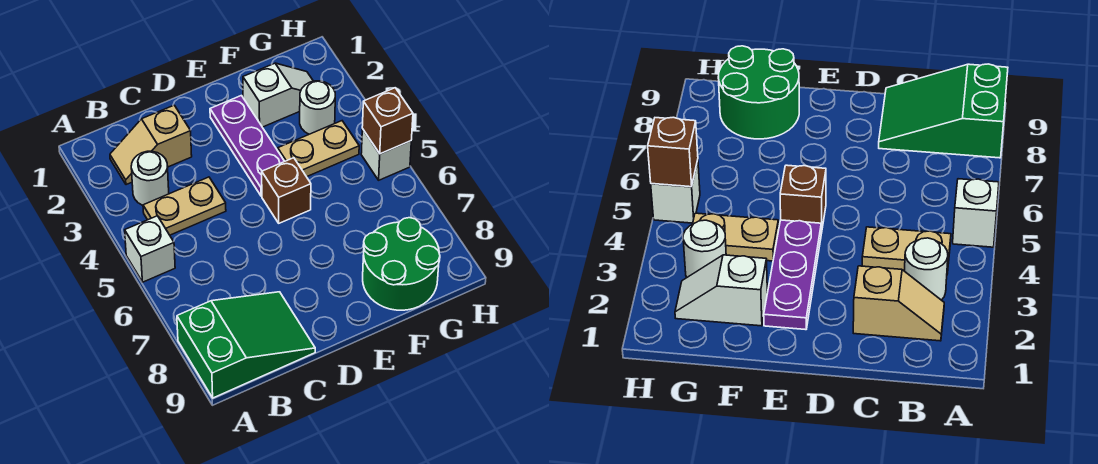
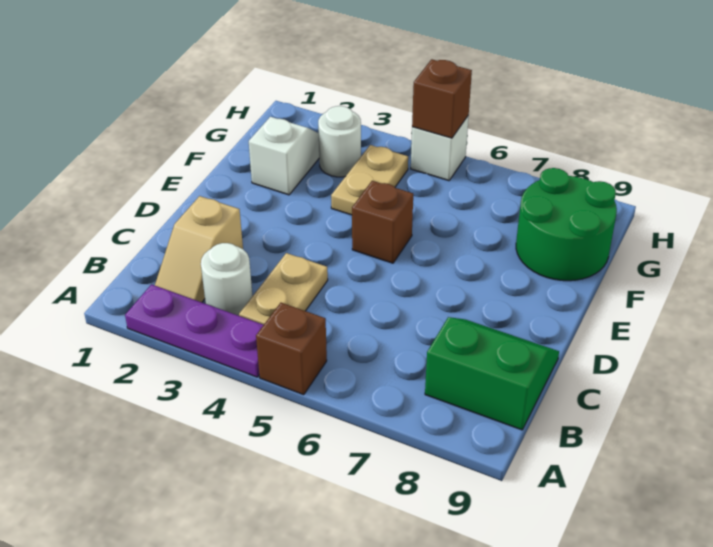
white brick A5 level 1 -> brown brick A5 level 1
green slope A8:C9 level 1 top A -> green slope B8:C9 level 1 top B
purple plate E2:E4 level 1 -> purple plate A2:A4 level 1

